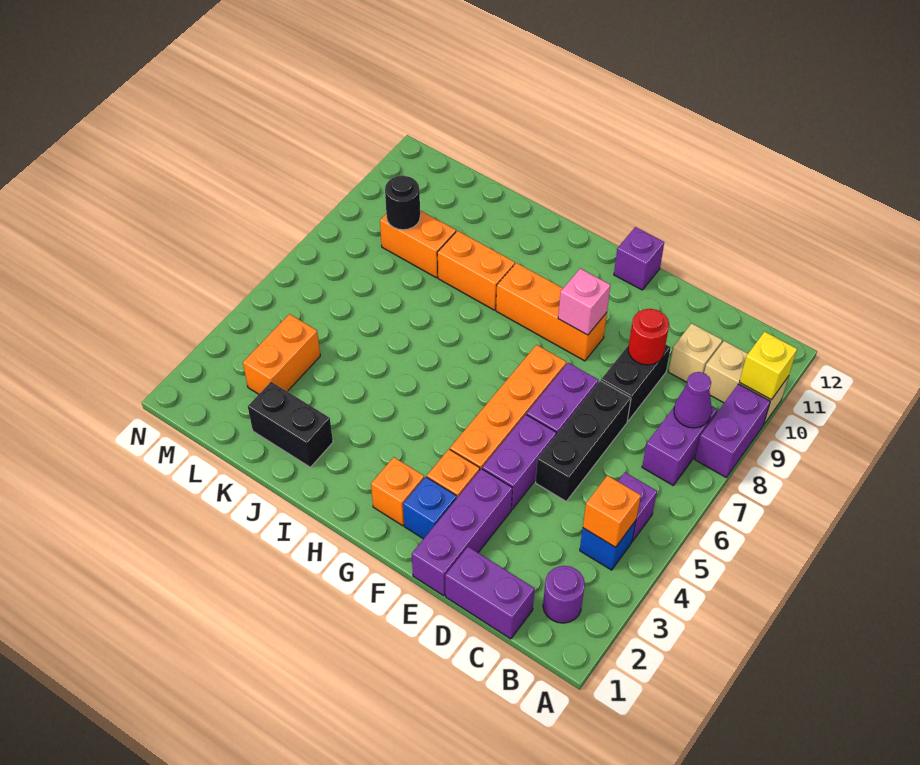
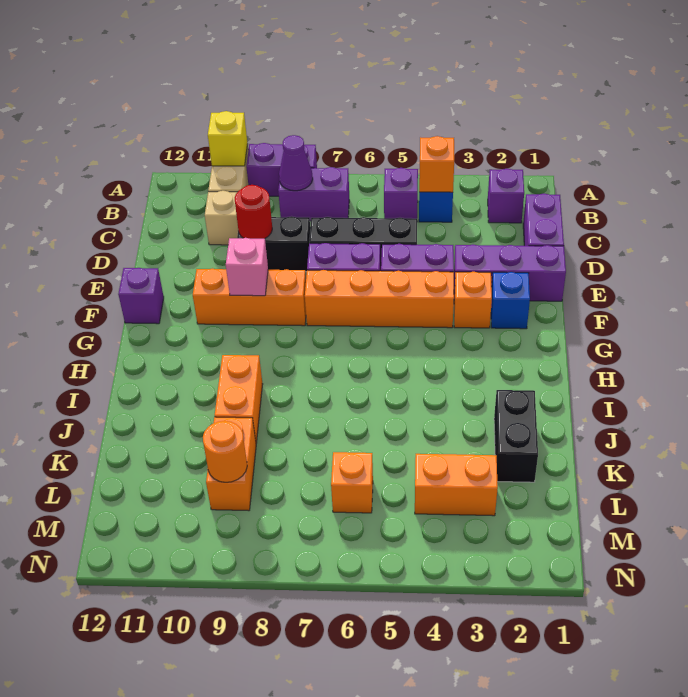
purple round brick B2 level 1 -> purple brick B2 level 1
orange brick F9:H9 level 1 -> orange brick F8:F10 level 1
orange brick G2 level 1 -> orange brick L6 level 1
black round brick L9 level 2 -> orange round brick L9 level 2

